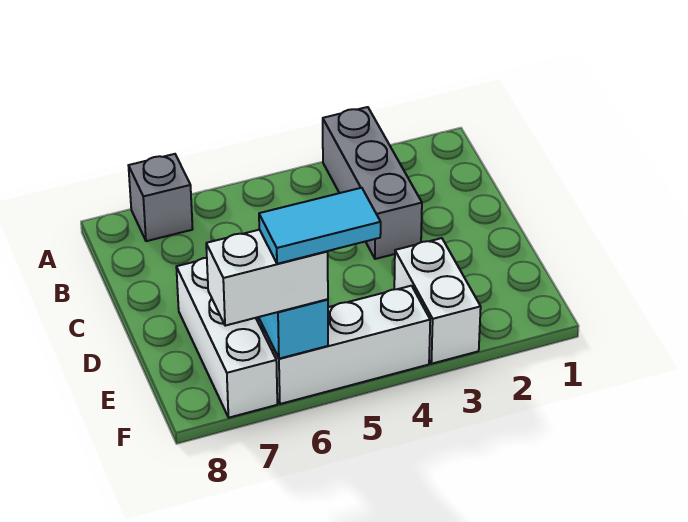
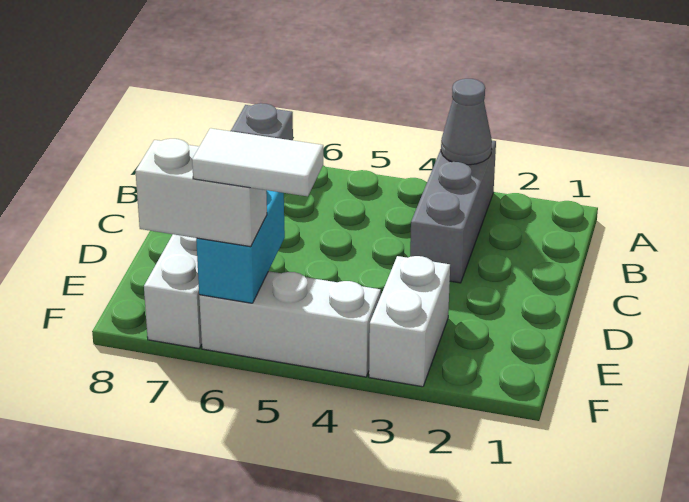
none -> grey cone A3 level 2
cyan tile F5:F6 level 4 -> white tile F5:F6 level 4

